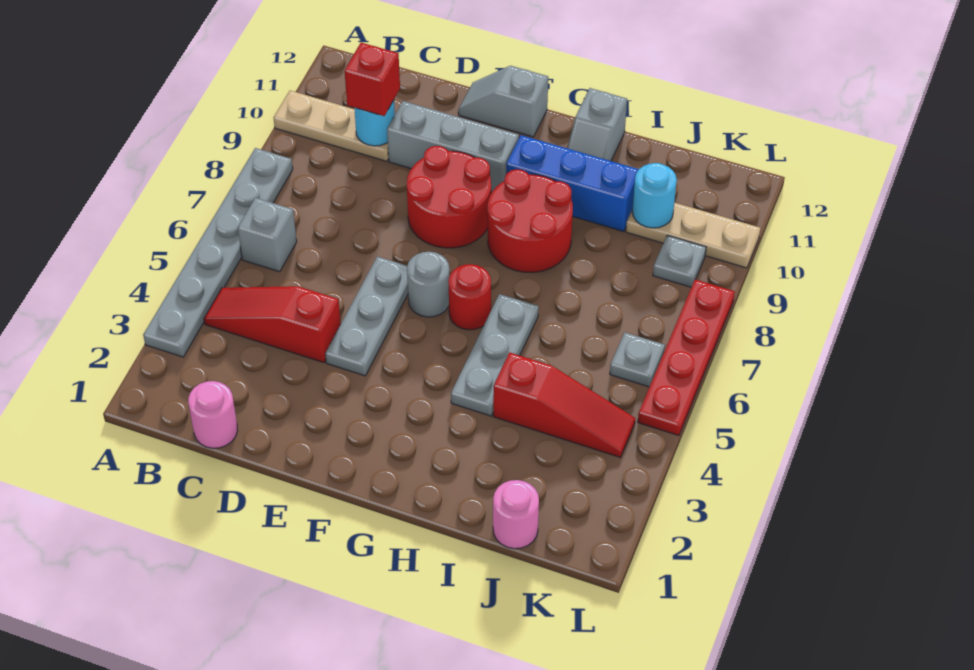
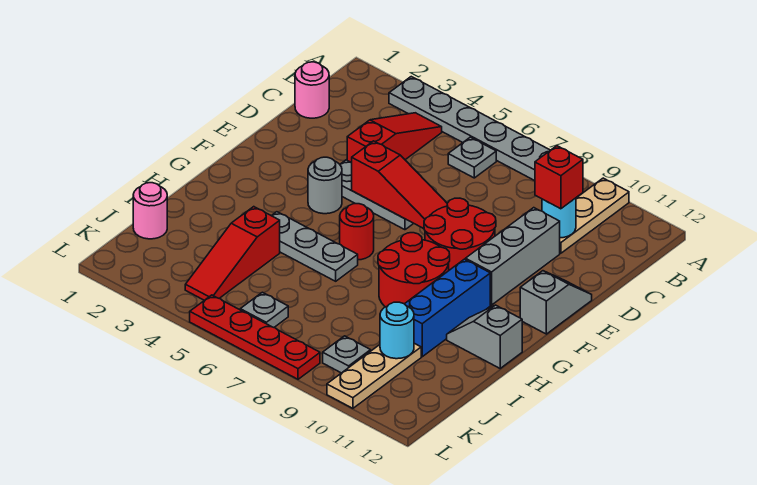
grey brick B6 level 1 -> grey plate B6 level 1
none -> red slope E5:E7 level 2 top 5
grey round brick F6 level 1 -> grey round brick F4 level 1

